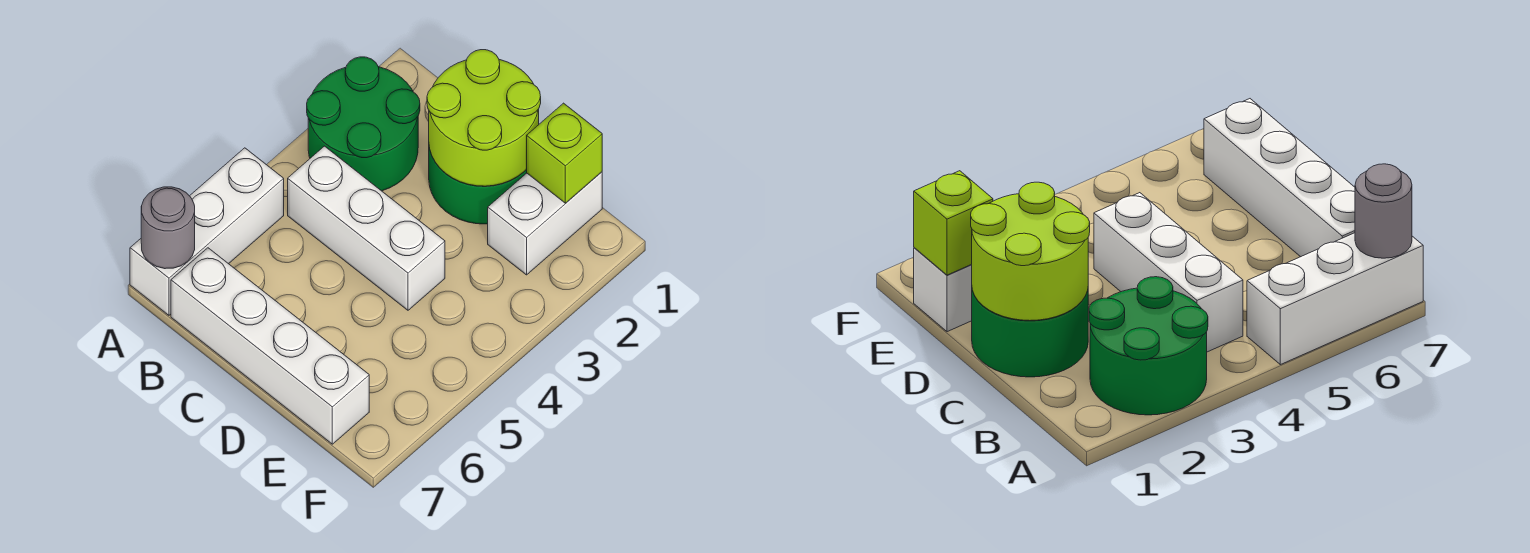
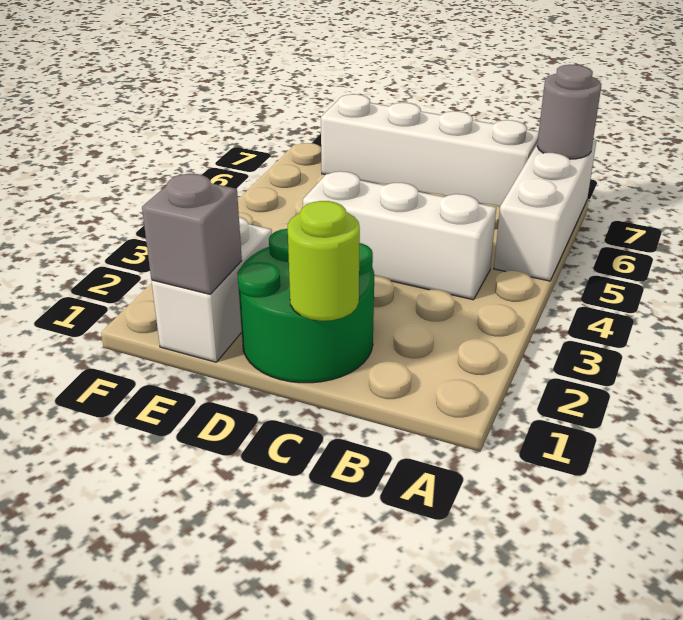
green round brick A2:B3 level 1 -> none
lime round brick C1:D2 level 2 -> lime round brick C1 level 2
lime brick E1 level 2 -> grey brick E1 level 2

